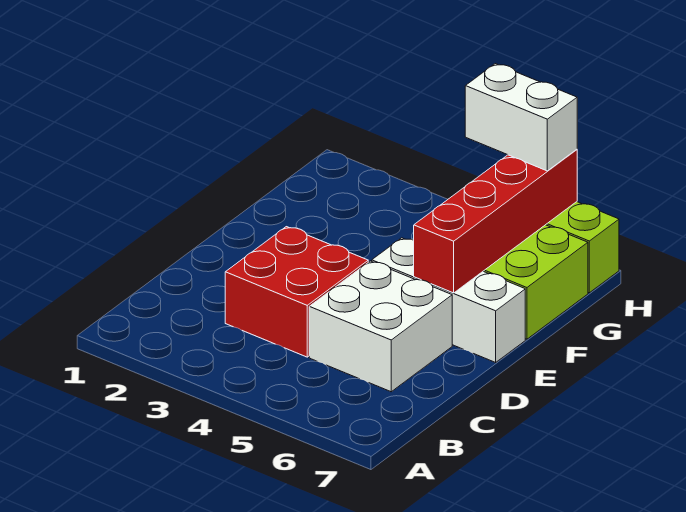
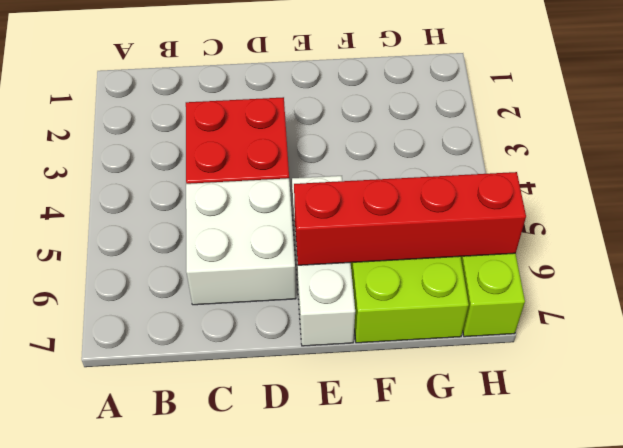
white brick H5:H6 level 3 -> none

